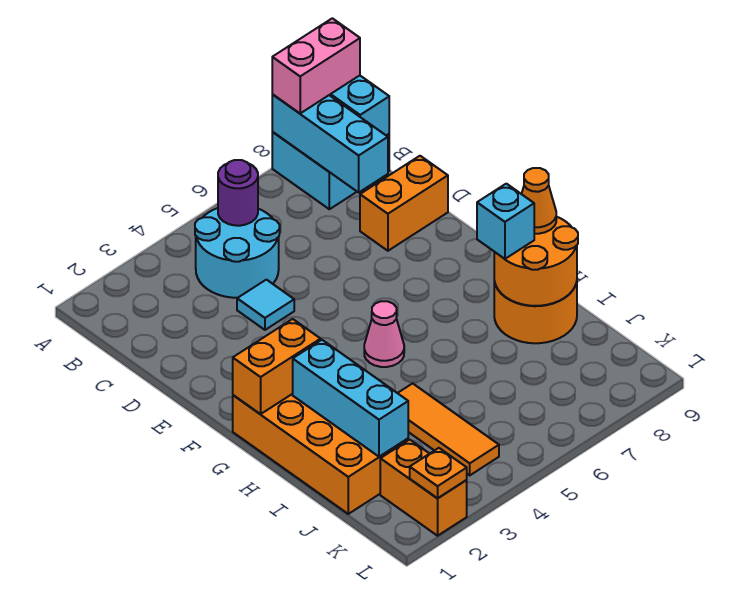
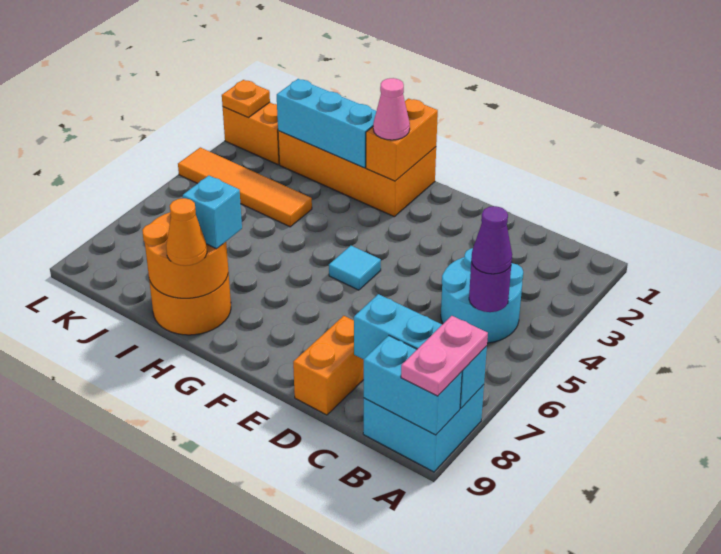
pink brick A8:A9 level 3 -> pink plate A8:A9 level 3
none -> purple cone B5 level 3
cyan tile D4 level 1 -> cyan tile F5 level 1
pink cone G5 level 1 -> pink cone G2 level 3
orange tile I4:K4 level 1 -> orange tile I4:L4 level 1

